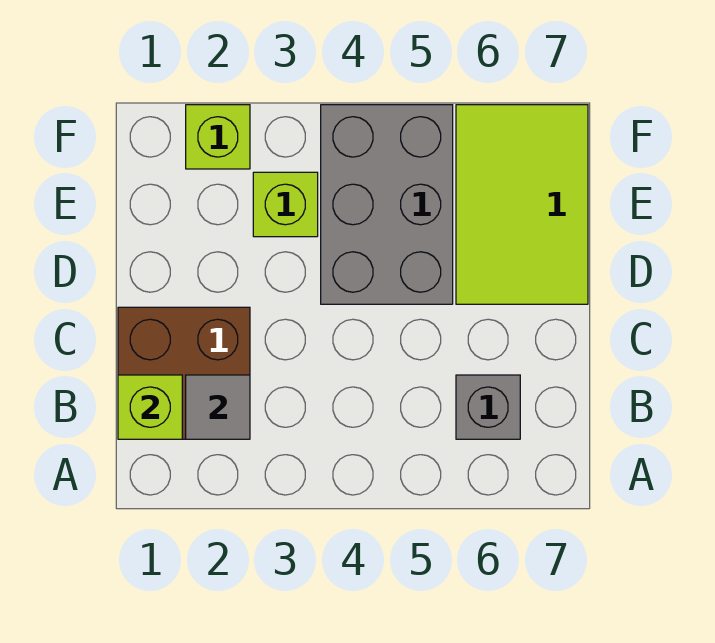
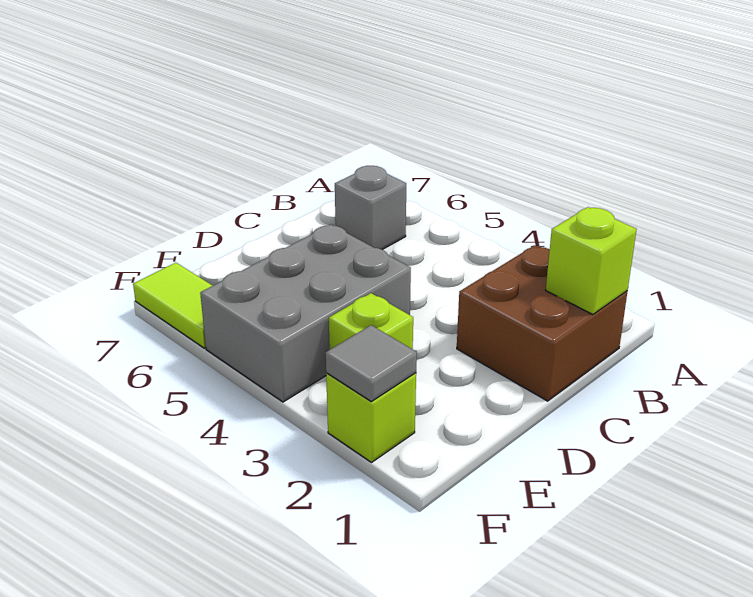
grey tile B2 level 2 -> grey tile F2 level 2
lime tile D6:F7 level 1 -> lime tile F6:F7 level 1

